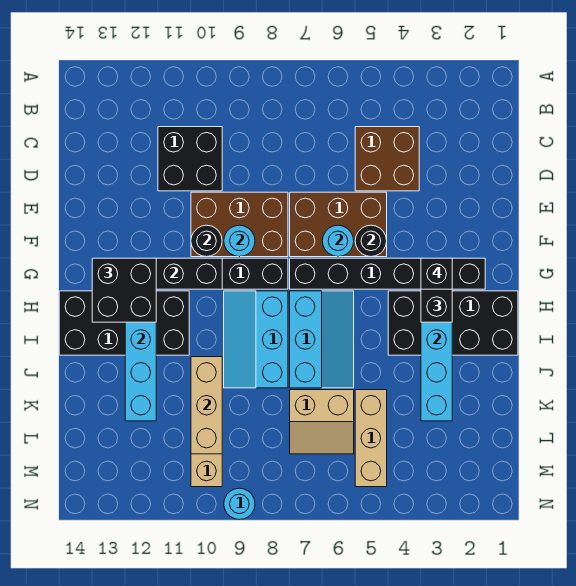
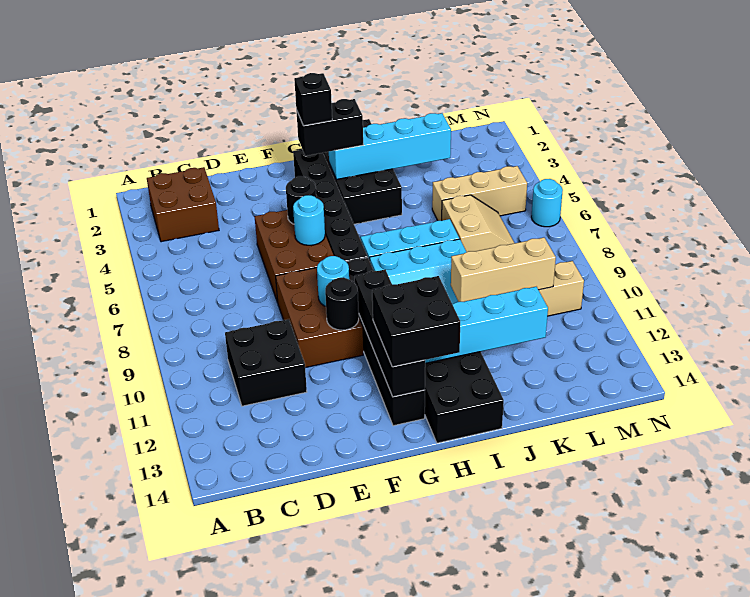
brown brick C4:D5 level 1 -> brown brick B2:C3 level 1
cyan round brick N9 level 1 -> cyan round brick N6 level 1

